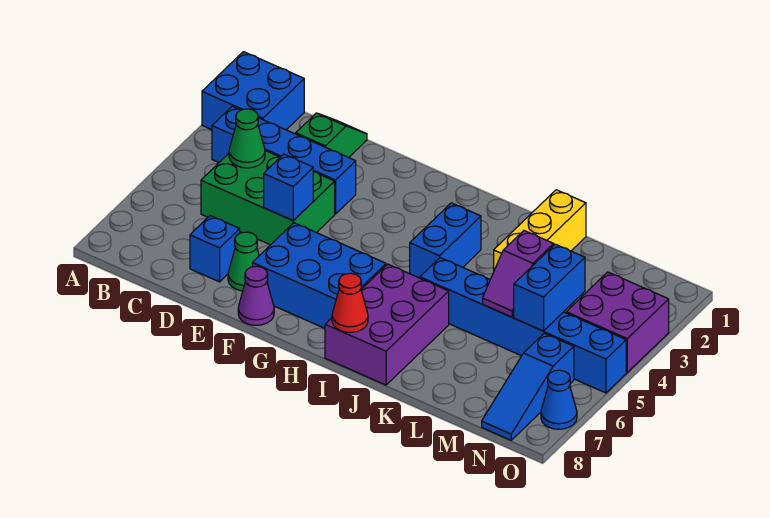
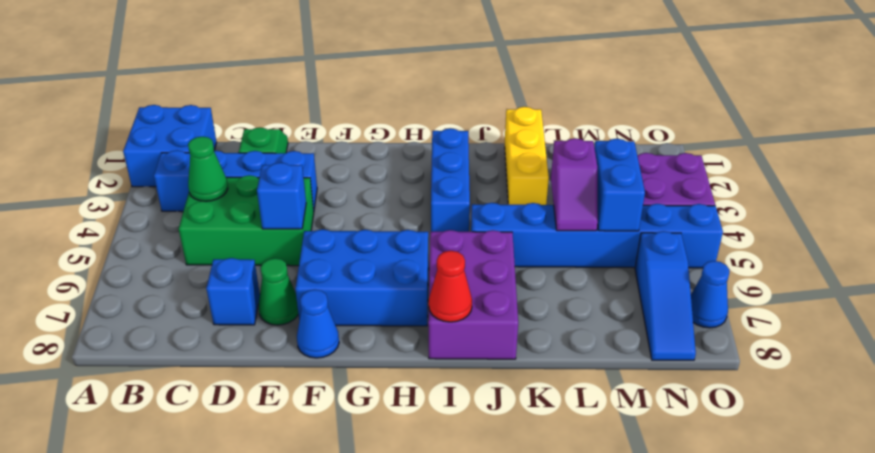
purple cone F8 level 1 -> blue cone F8 level 1
blue brick I3:I4 level 1 -> blue brick I2:I4 level 1

